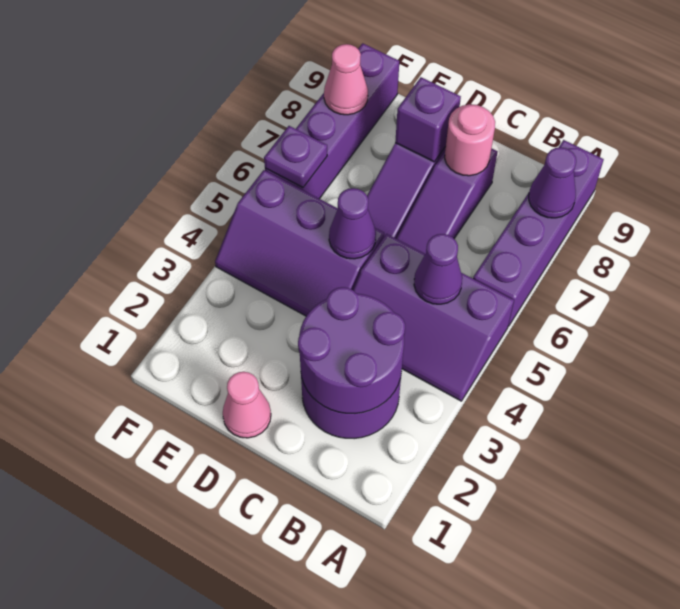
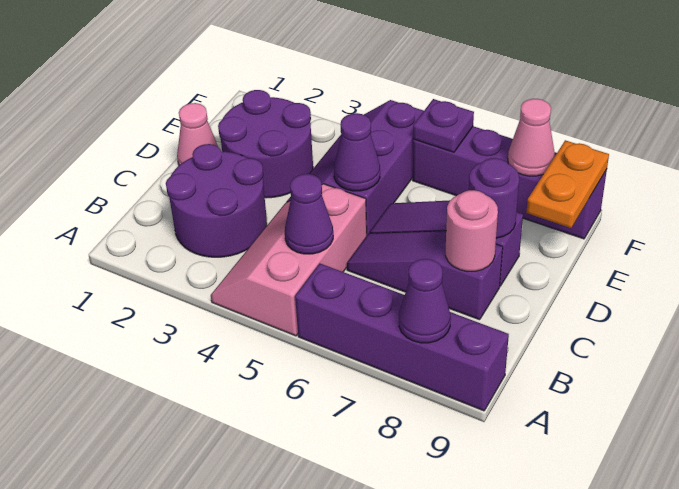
purple slope A4:C5 level 1 top 5 -> pink slope A4:C5 level 1 top 5
purple round brick B2:C3 level 2 -> purple round brick D2:E3 level 1
purple brick D8 level 2 -> purple round brick D8 level 2
none -> orange plate E9:F9 level 2

